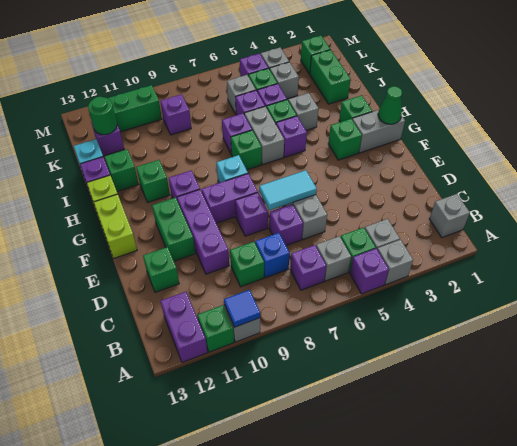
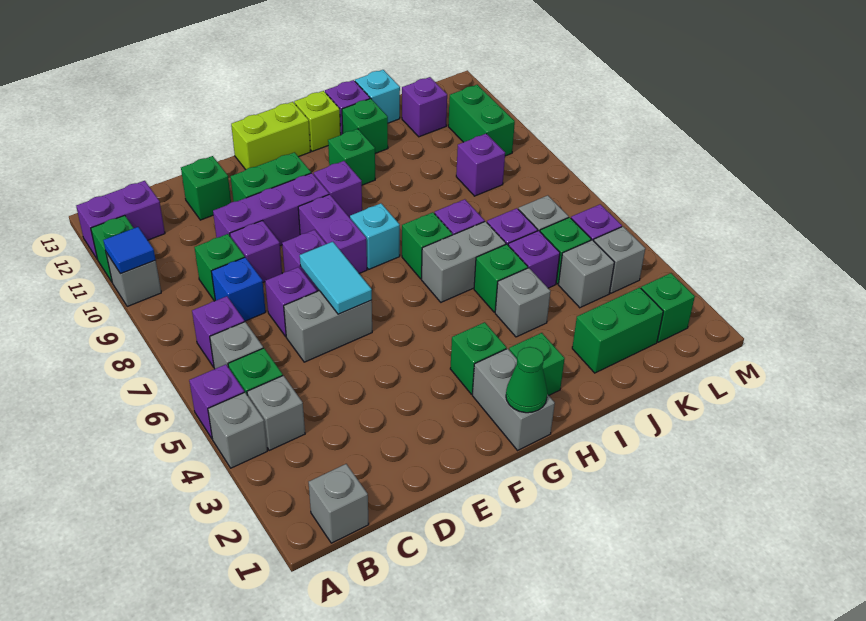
purple brick H5 level 1 -> purple brick D9 level 1
green round brick K12 level 2 -> none

